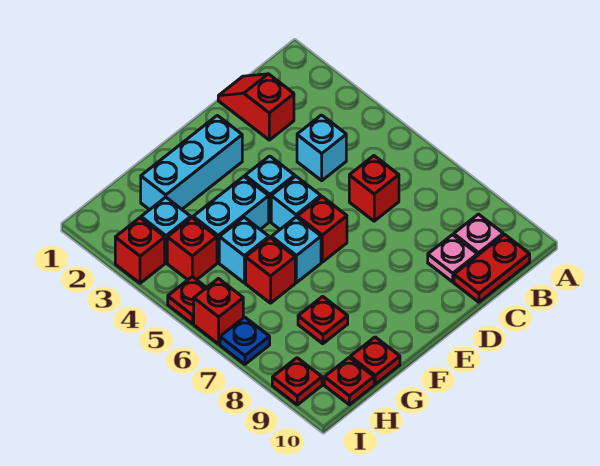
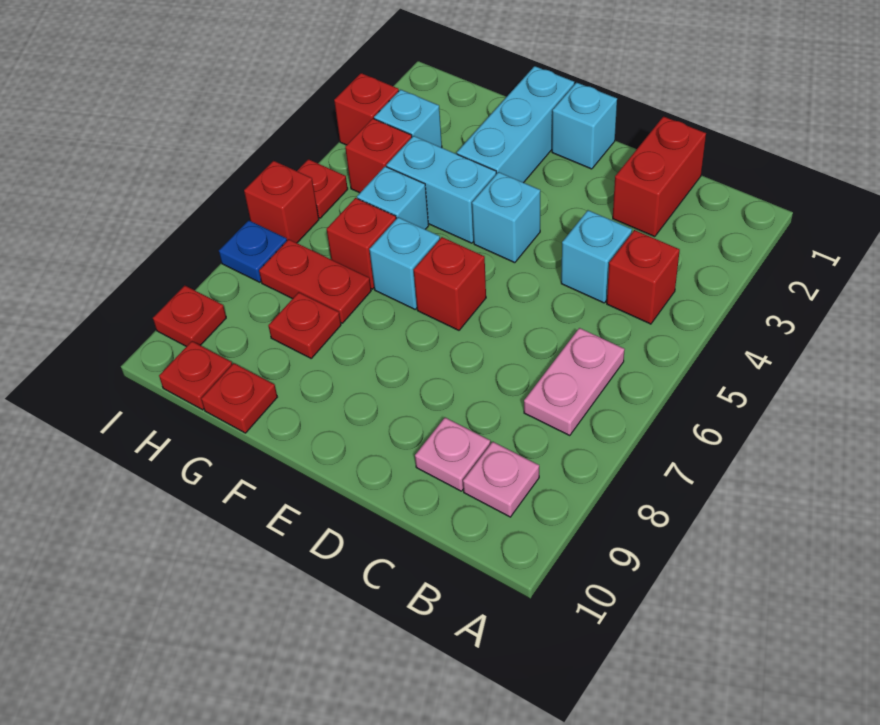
none -> pink plate B6:B7 level 1
red plate B10:C10 level 1 -> red plate G7:H7 level 1
red slope C1:C2 level 1 top 2 -> red brick C1:C2 level 1
red brick C6 level 1 -> red brick B4 level 1
cyan brick E2:G2 level 1 -> cyan brick F1:F3 level 1
cyan brick E5 level 1 -> cyan brick E1 level 1

